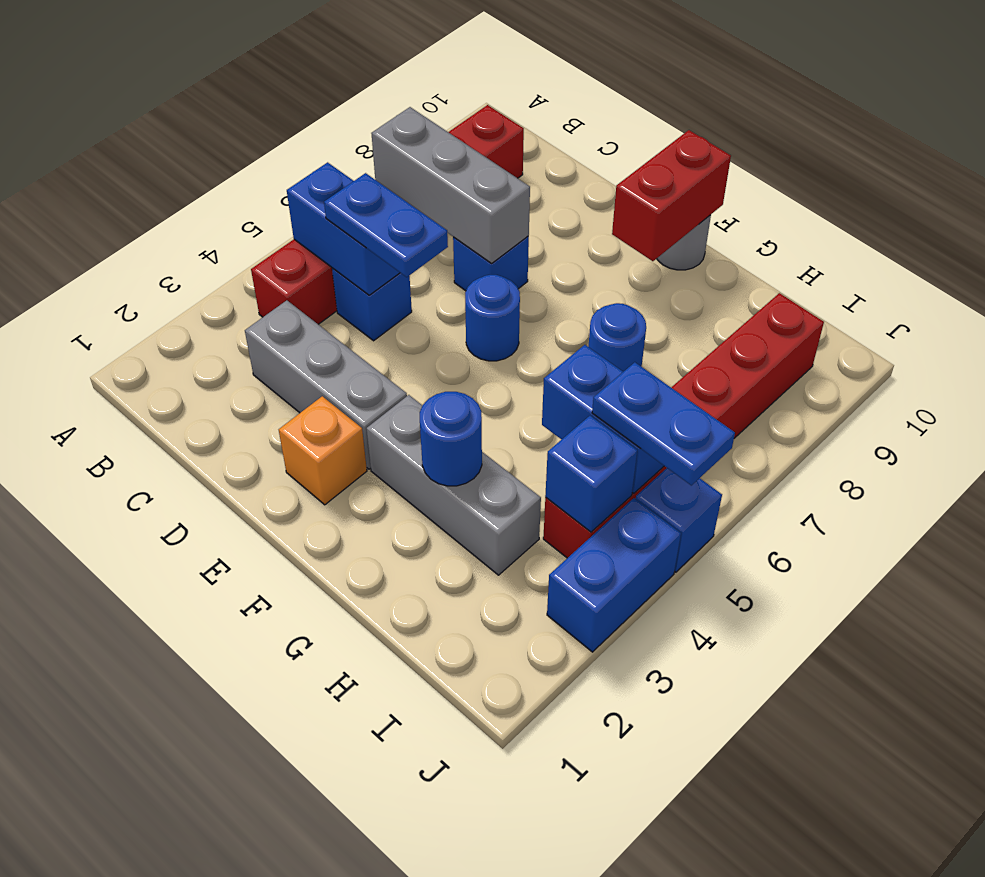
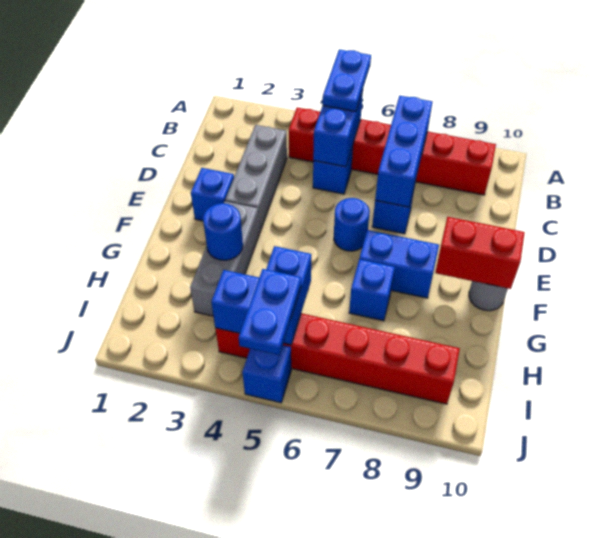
grey brick B7:D7 level 2 -> blue brick B7:D7 level 2
blue plate C5:D5 level 3 -> blue plate A5:B5 level 3
orange brick E2 level 1 -> blue brick E2 level 1
blue round brick G7 level 1 -> blue brick G7 level 1
blue brick J3:J4 level 1 -> blue brick F7:F8 level 1

